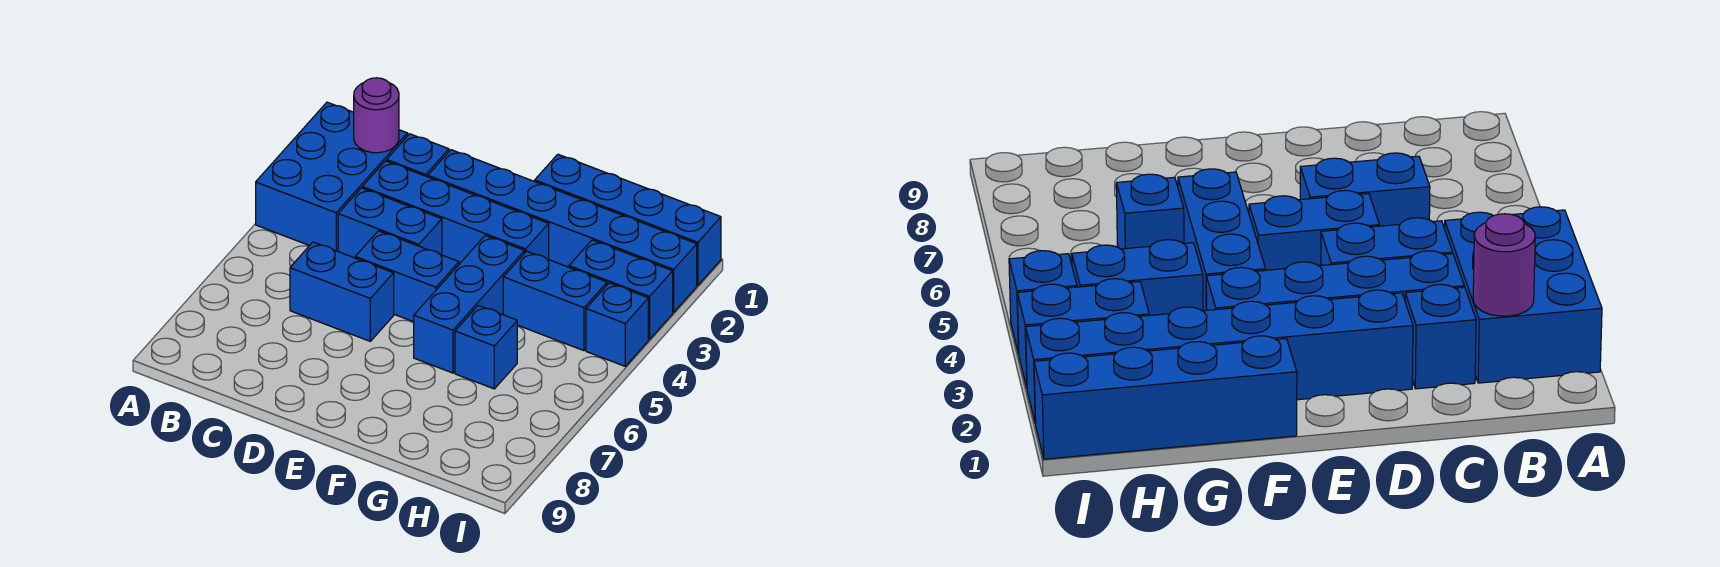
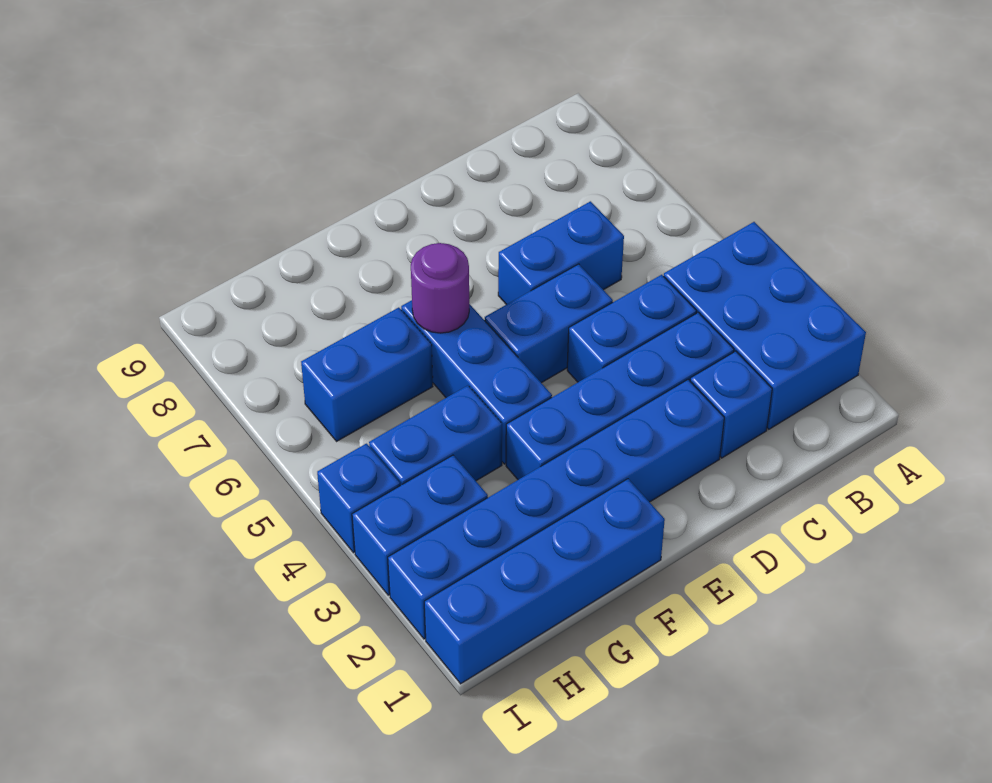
purple round brick B2 level 2 -> purple round brick F6 level 2
blue brick G6 level 1 -> blue brick G6:H6 level 1

